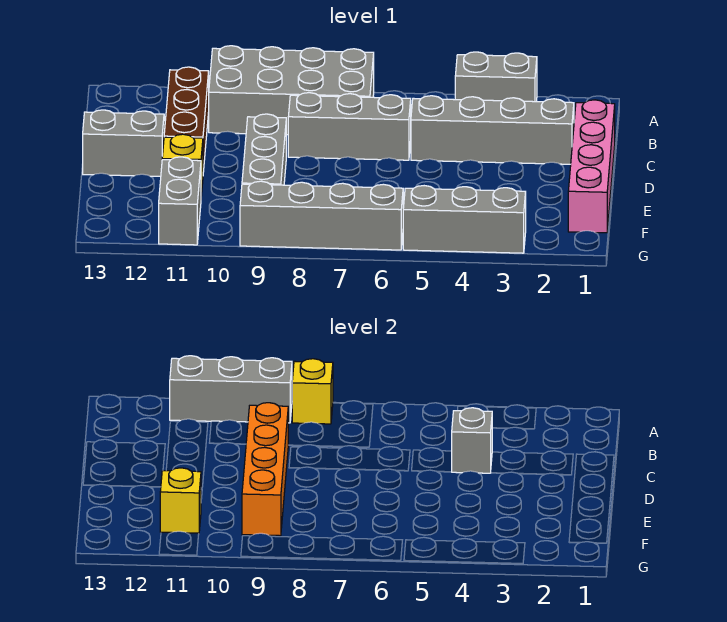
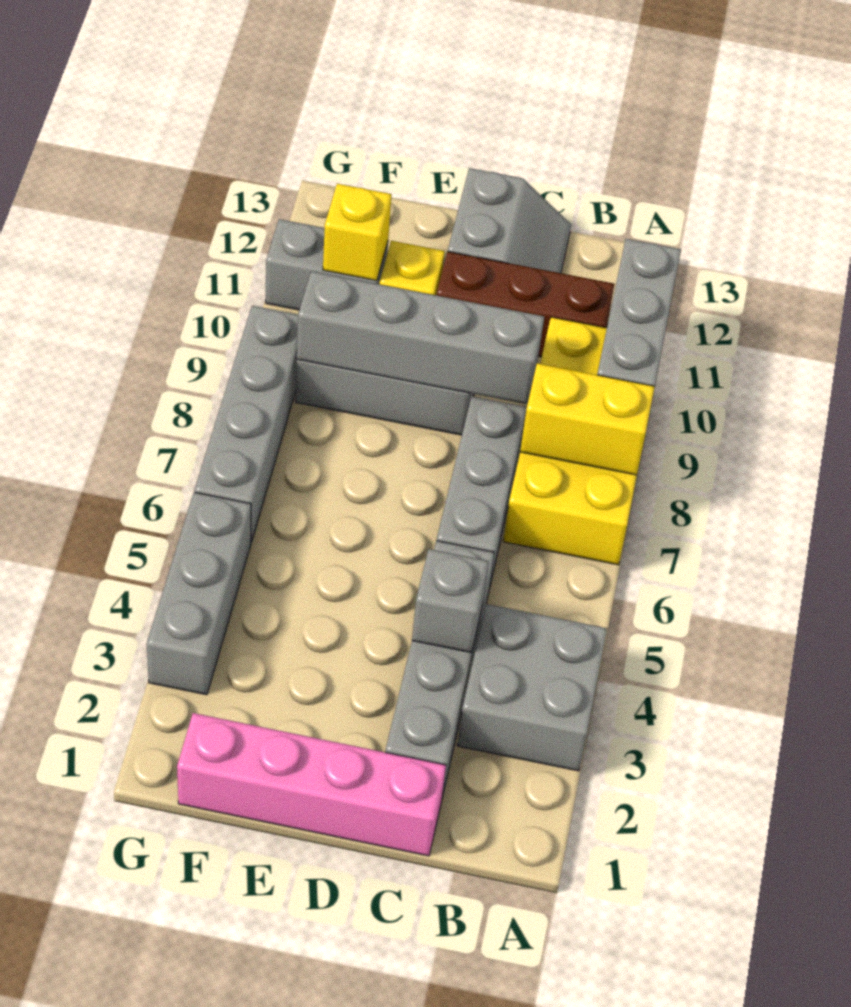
grey brick A3:A4 level 1 -> grey brick A3:B4 level 1
grey brick A7:B10 level 1 -> yellow brick A7:B10 level 1
yellow brick A8 level 2 -> yellow brick A8:B8 level 2
orange brick C9:F9 level 2 -> grey brick C9:F9 level 2

